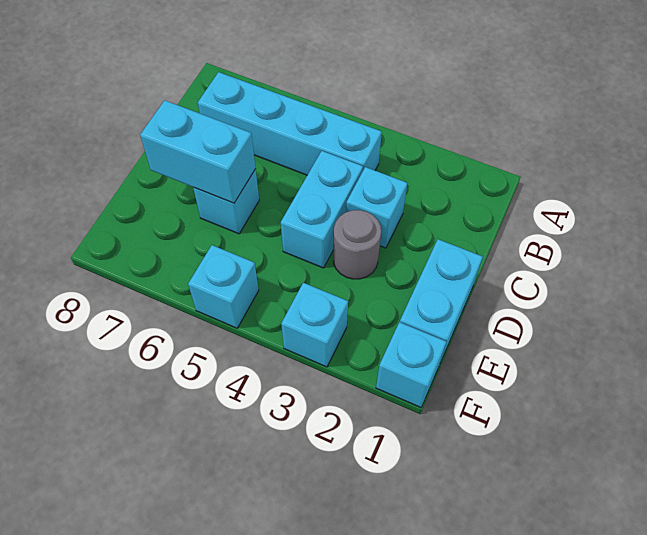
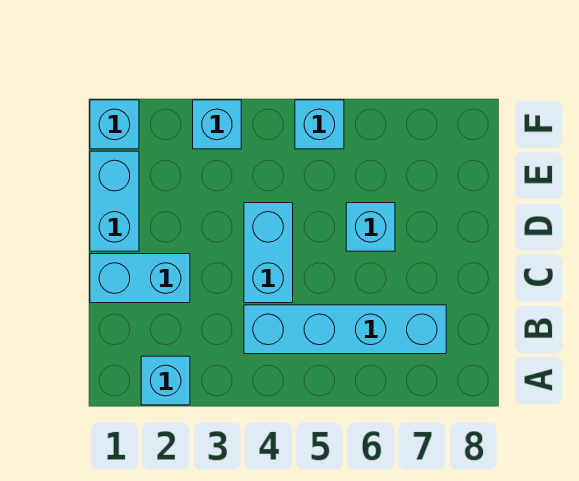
cyan brick C3 level 1 -> cyan brick A2 level 1
grey round brick D3 level 1 -> none
cyan brick D6:D7 level 2 -> cyan brick C1:C2 level 1

